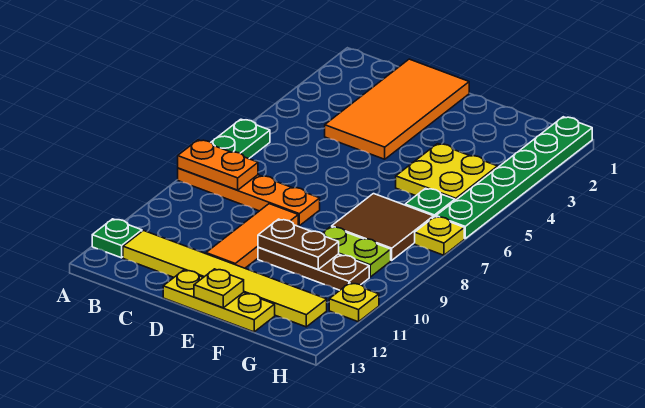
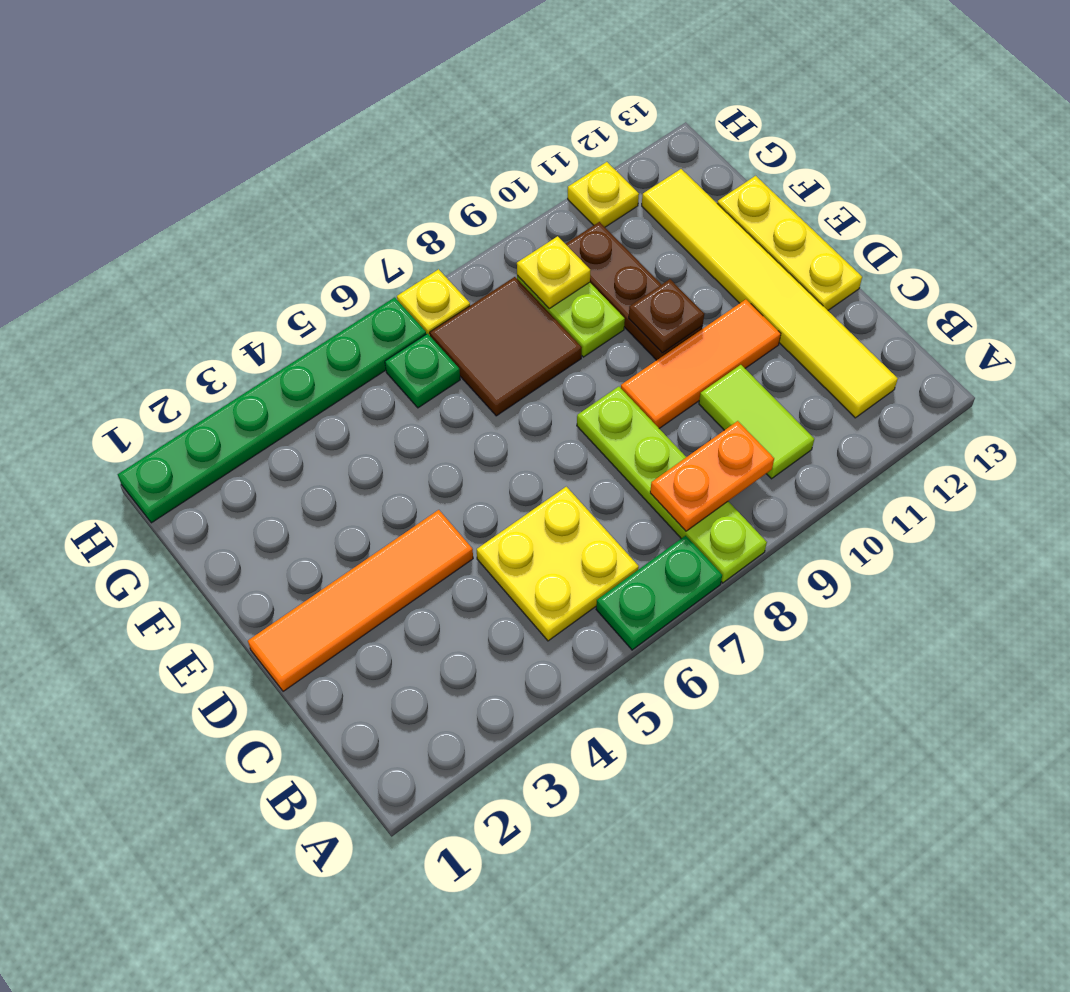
orange plate A8:D8 level 1 -> lime plate A8:D8 level 1
orange plate A8:B8 level 2 -> orange plate B8:B9 level 2
green plate A12 level 1 -> none
none -> lime tile B10:C10 level 1
orange tile C1:D4 level 1 -> orange tile D1:D4 level 1
brown plate E10:F10 level 2 -> brown plate E10 level 2
yellow plate E13 level 2 -> yellow plate G9 level 2
yellow plate F4:G5 level 1 -> yellow plate B5:C6 level 1

